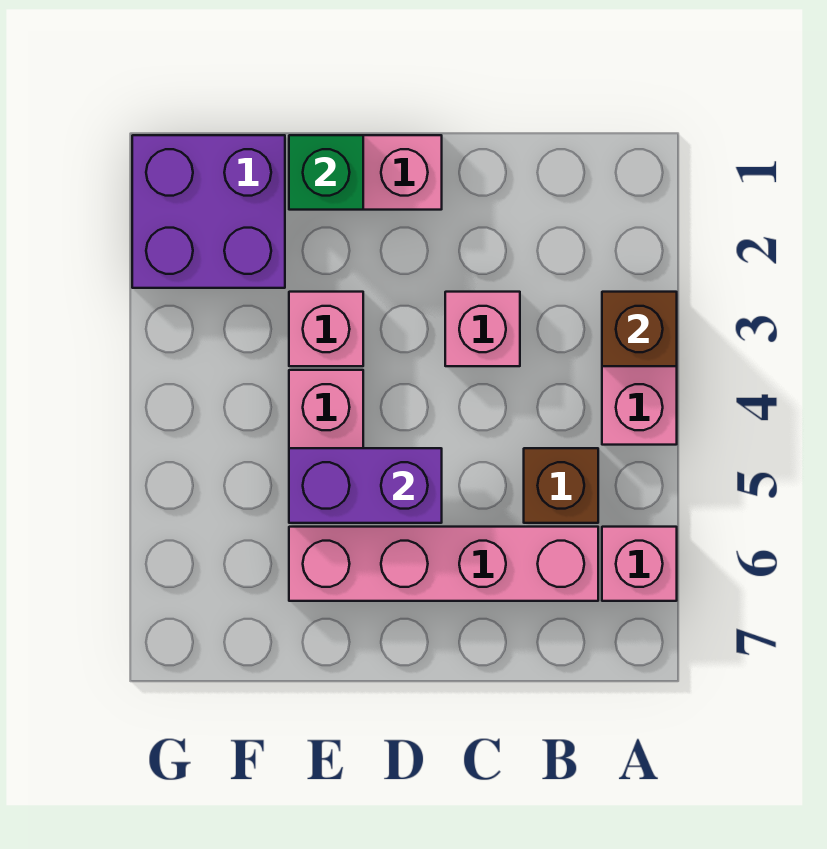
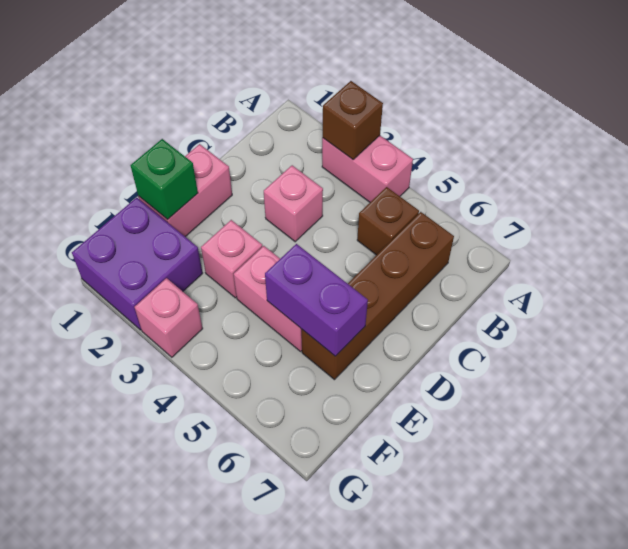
pink brick A6 level 1 -> pink brick G3 level 1
pink brick B6:E6 level 1 -> brown brick B6:E6 level 1
purple brick D5:E5 level 2 -> purple brick E5:E6 level 2

